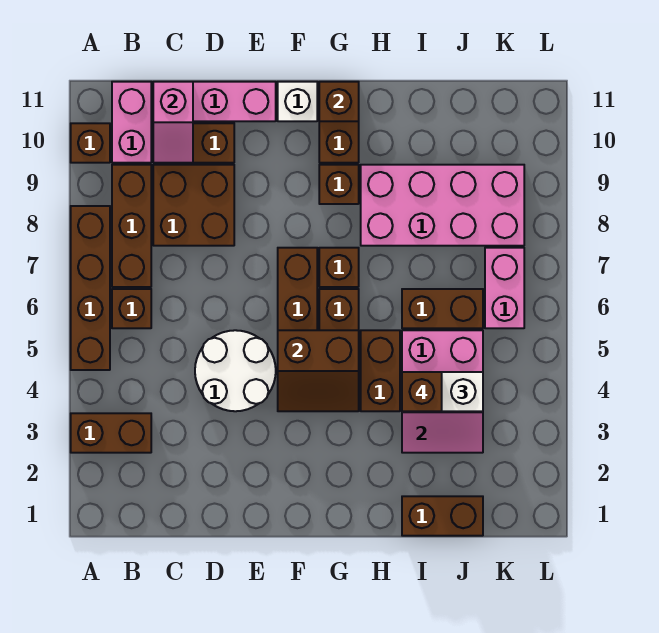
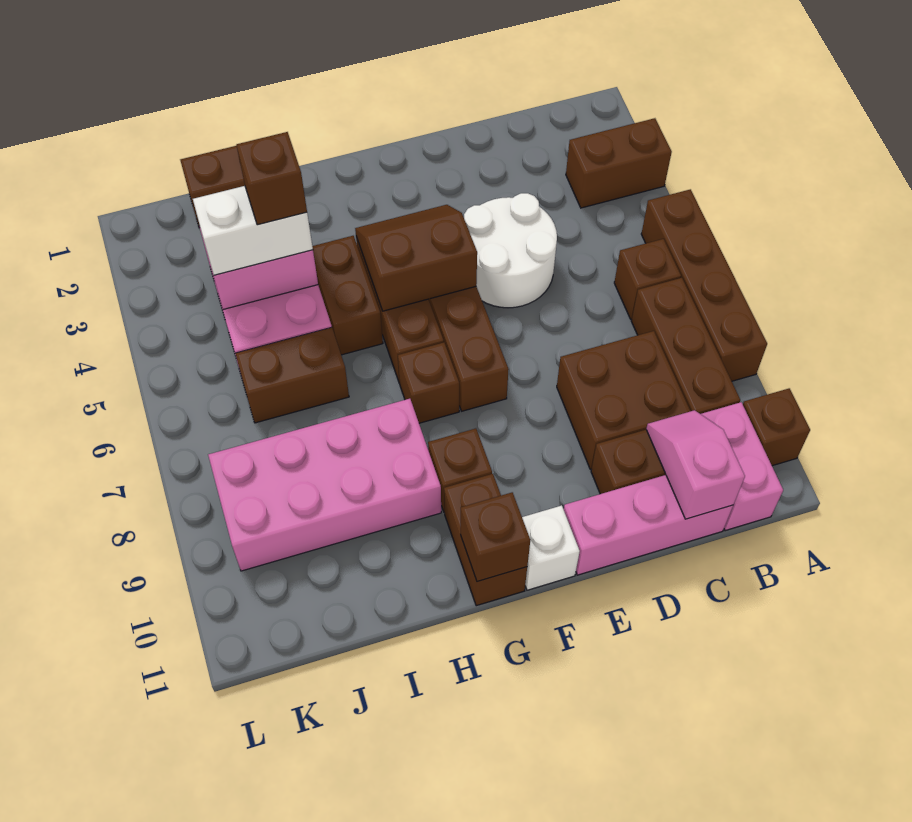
pink brick K6:K7 level 1 -> none

